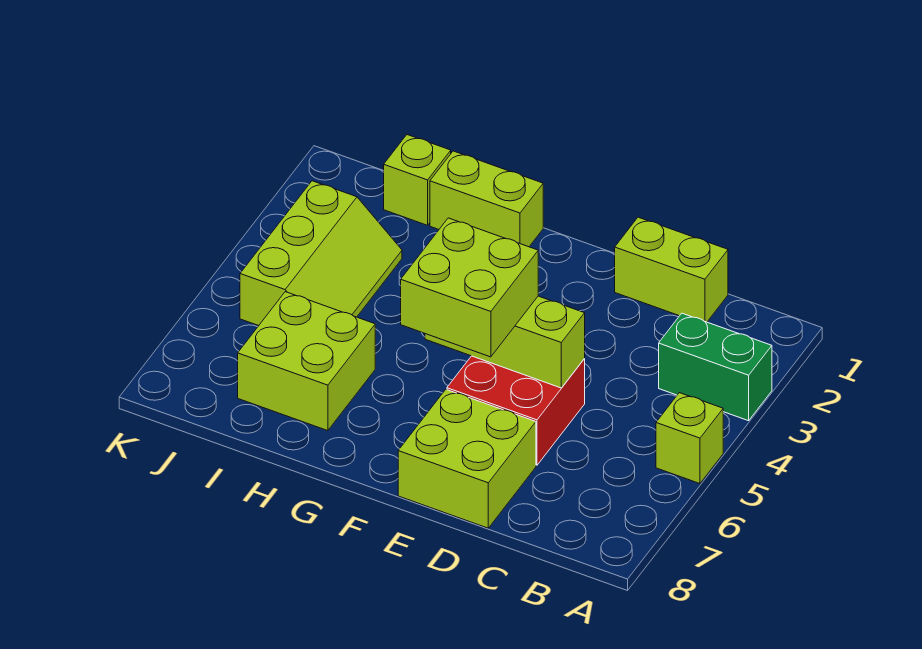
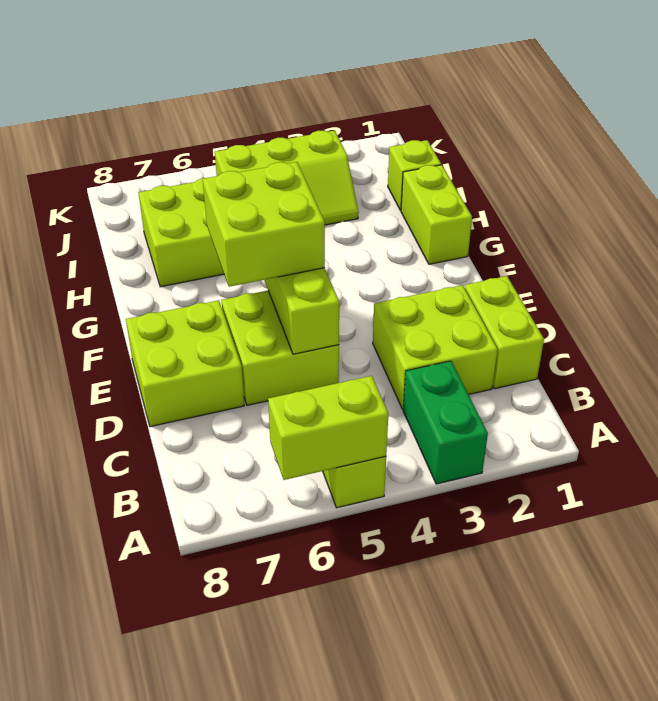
none -> lime brick A5:A6 level 2
none -> lime brick C2:D3 level 1
red brick D5:E6 level 1 -> lime brick D5:E6 level 1

